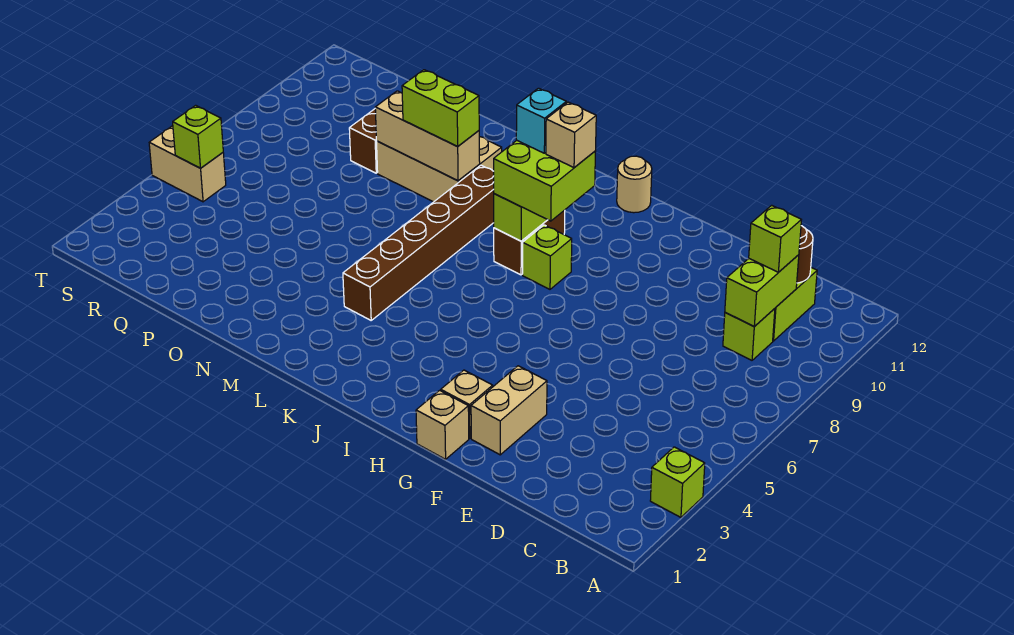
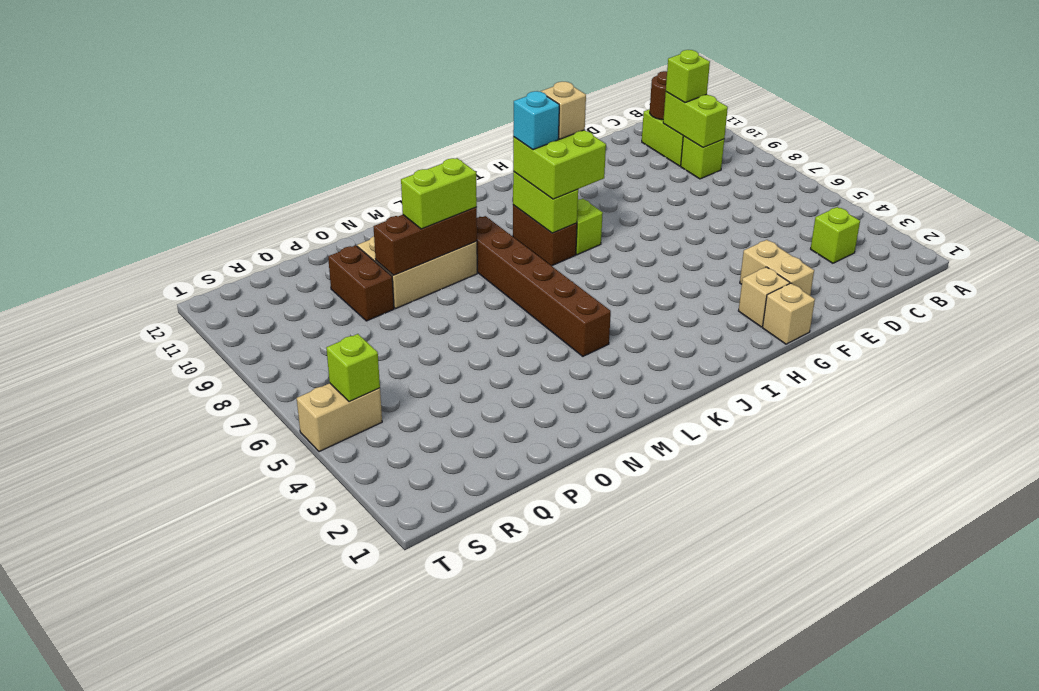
lime brick A3 level 1 -> lime brick C3 level 1
tan round brick I12 level 1 -> none
tan brick M9:O9 level 2 -> brown brick M9:O9 level 2

